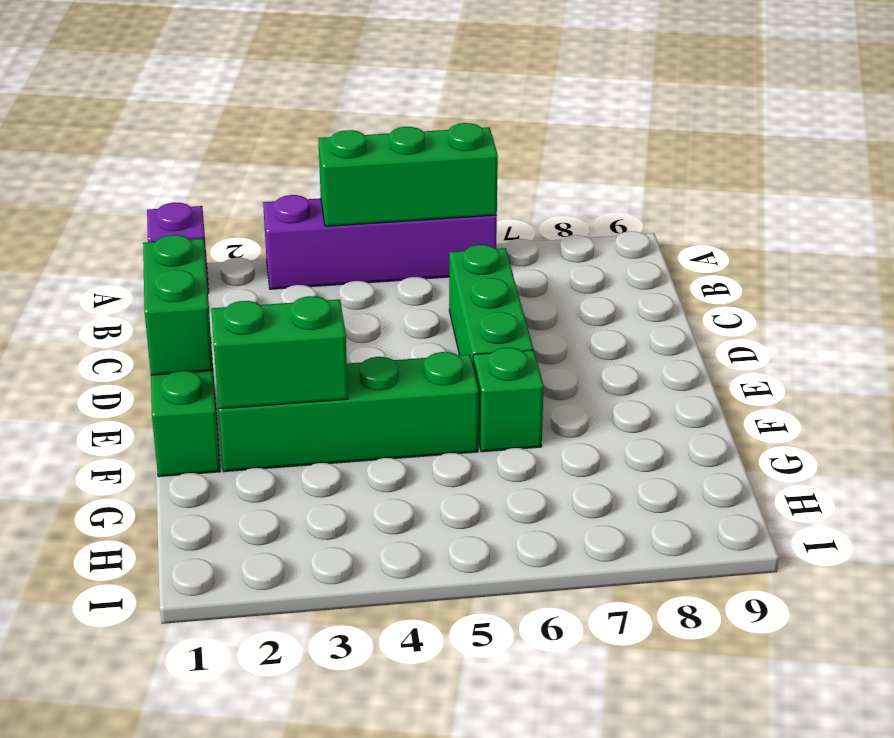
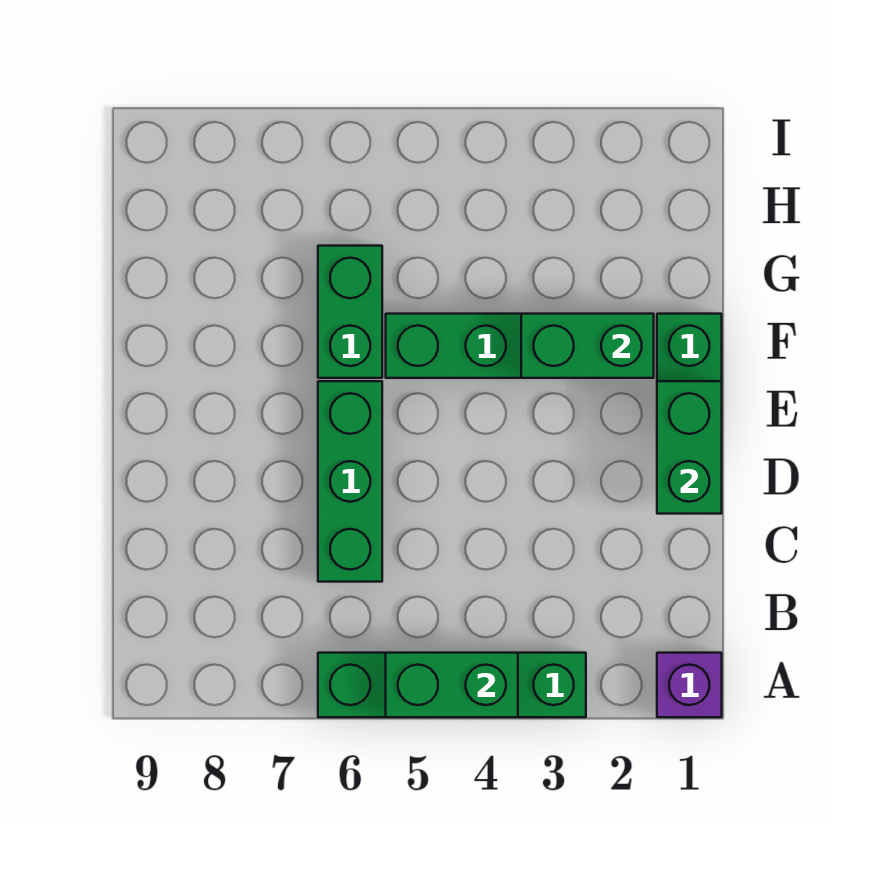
purple brick A3:A6 level 1 -> green brick A3:A6 level 1
green brick A4:A6 level 2 -> green brick A4:A5 level 2
green brick F6 level 1 -> green brick F6:G6 level 1

